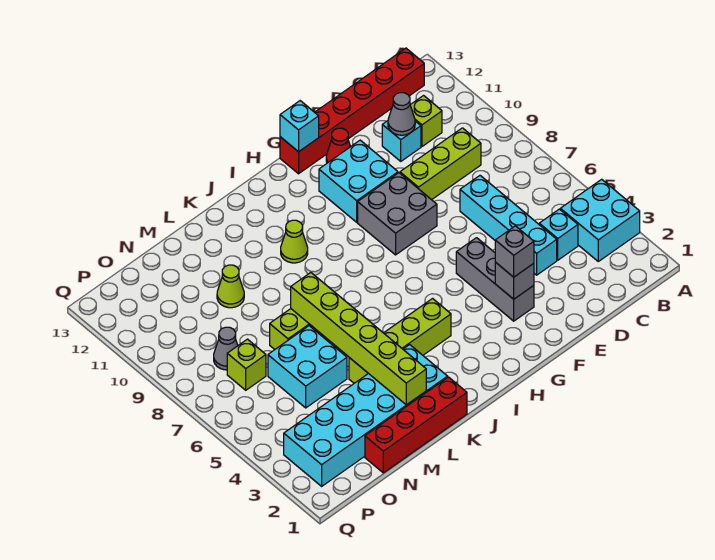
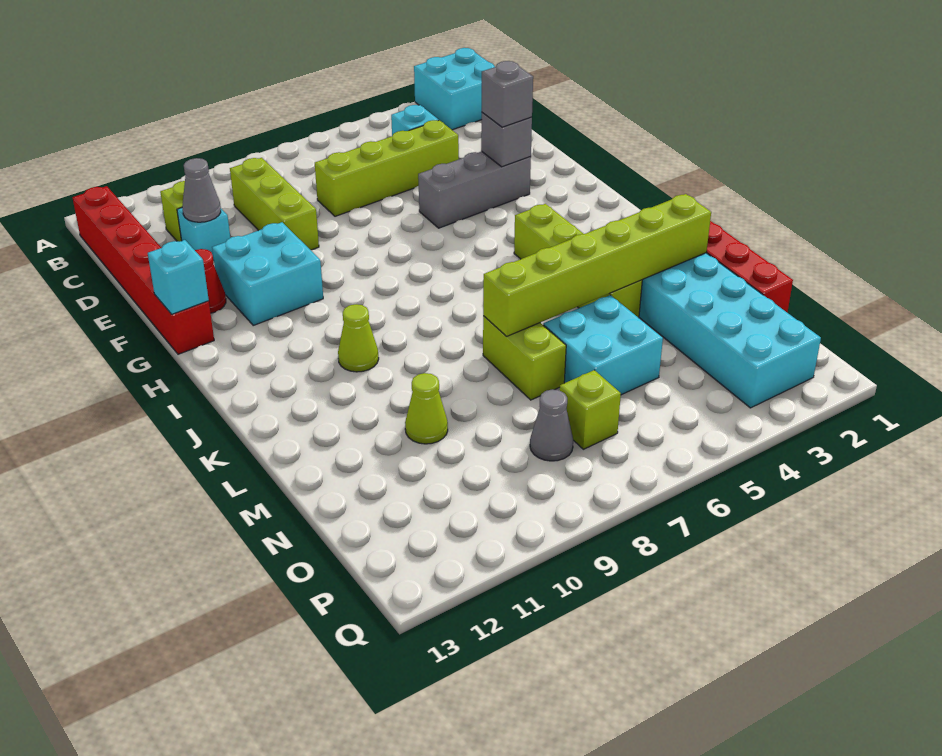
cyan brick A3:B4 level 1 -> cyan brick A1:B2 level 1
cyan brick D4:D7 level 1 -> lime brick D4:D7 level 1
grey brick F8:G9 level 1 -> none

